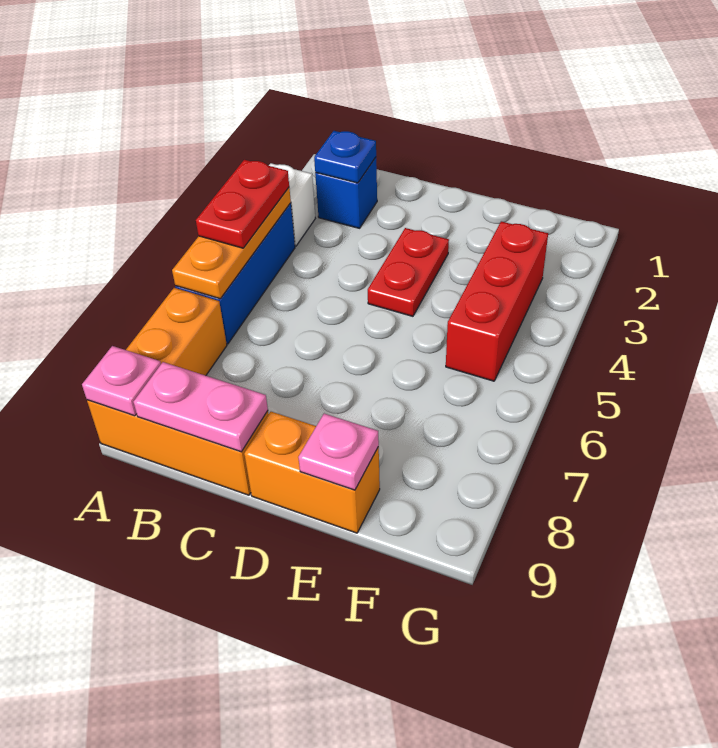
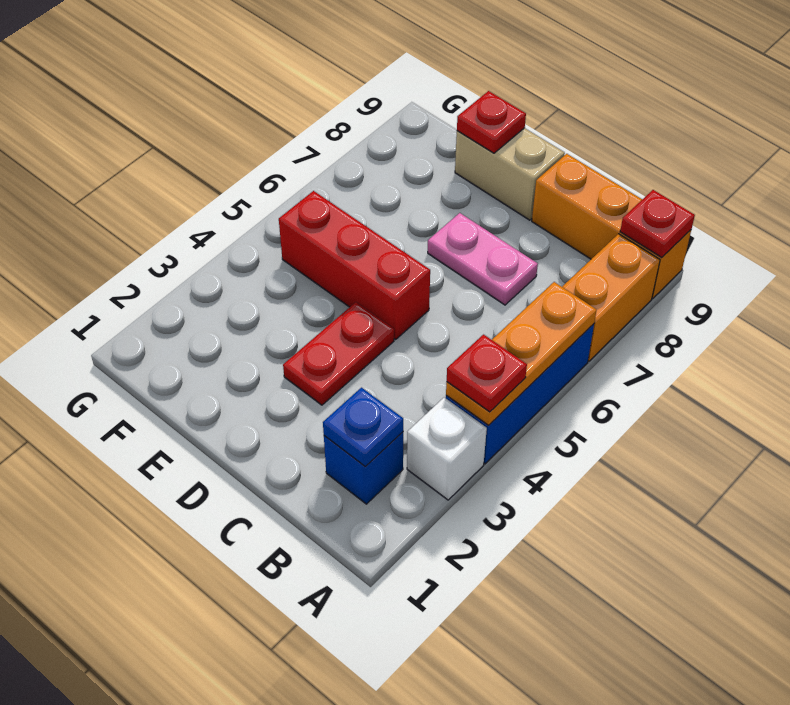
red plate A4:A5 level 3 -> red plate A4 level 3
pink plate A9 level 2 -> red plate A9 level 2
pink plate B9:C9 level 2 -> pink plate C7:D7 level 1
orange brick D9:E9 level 1 -> tan brick D9:E9 level 1
pink plate E9 level 2 -> red plate E9 level 2
red brick F3:F5 level 1 -> red brick D5:F5 level 1

